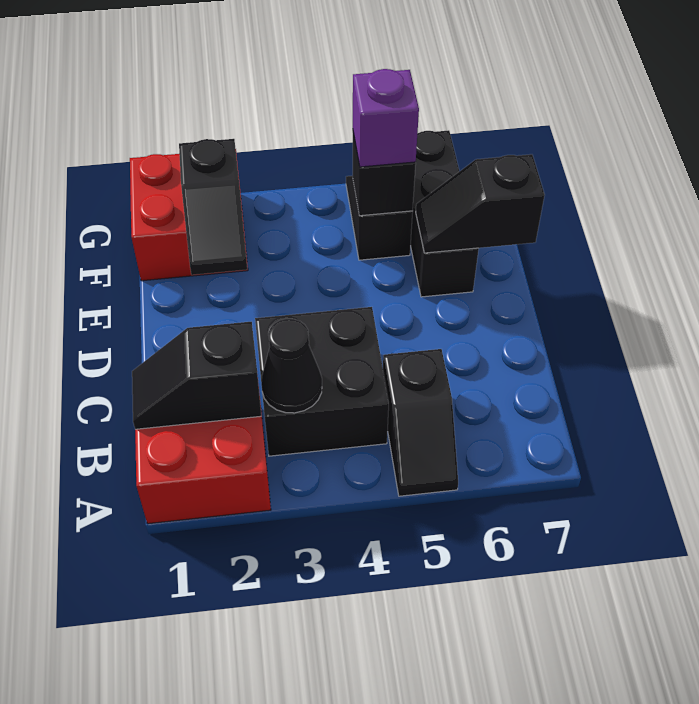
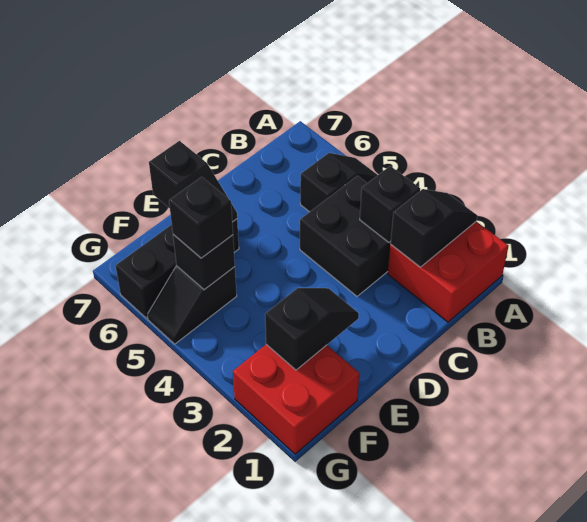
black slope B1:B2 level 2 top 2 -> black slope A2:B2 level 2 top B
black cone B3 level 2 -> black brick B3 level 2
purple brick F5 level 3 -> black brick F5 level 3

